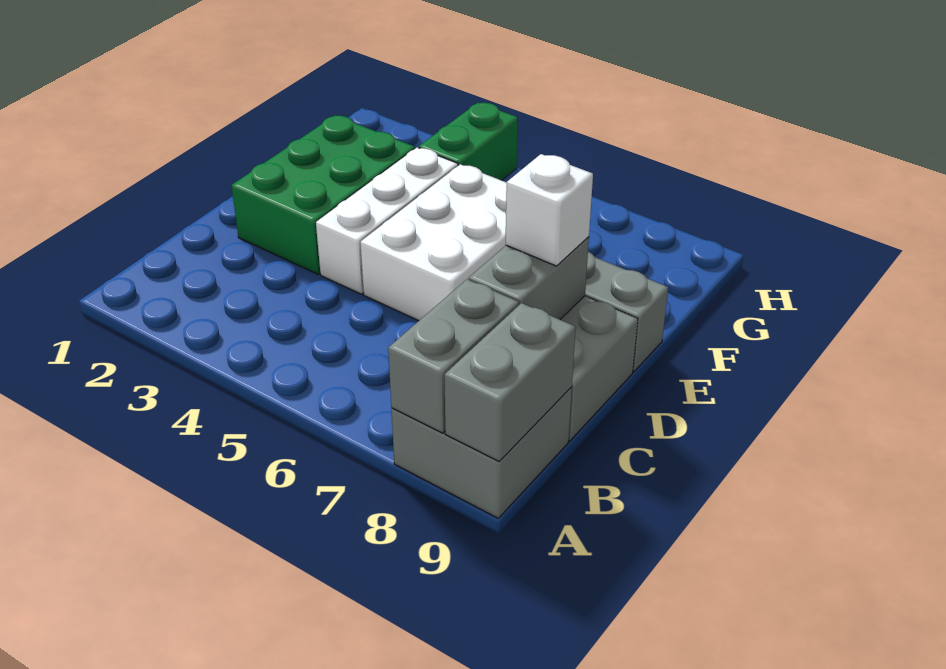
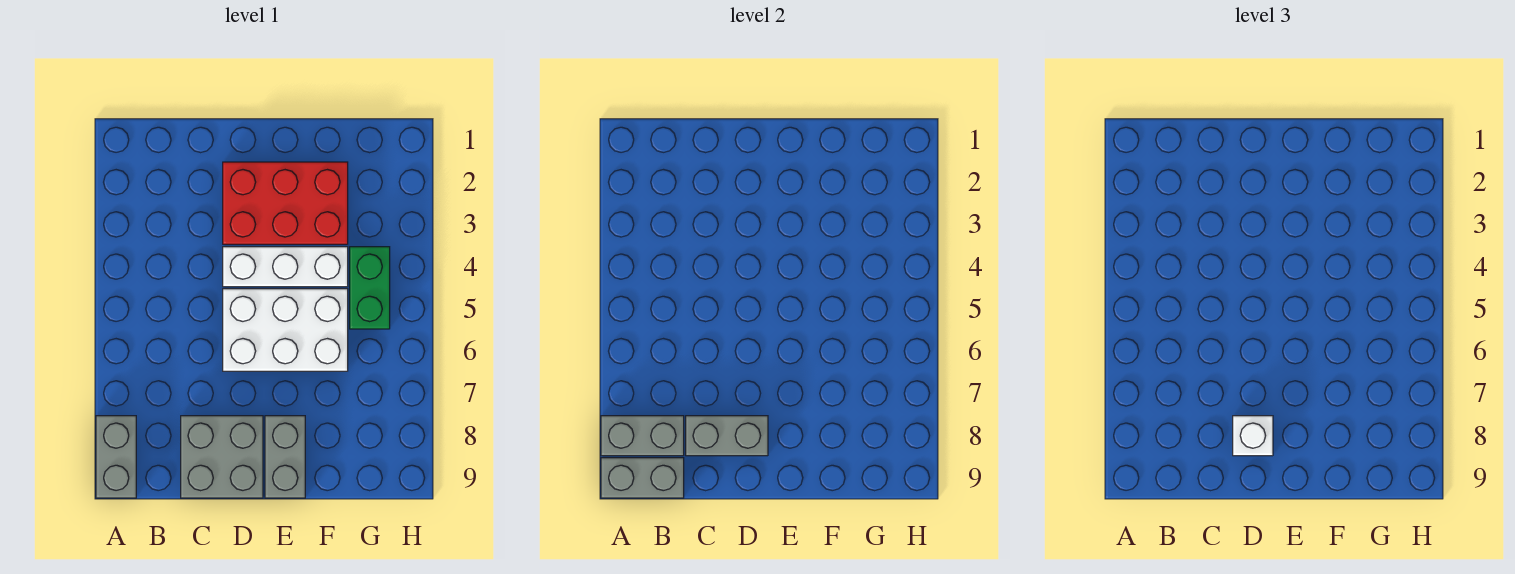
grey brick A8:B9 level 1 -> grey brick A8:A9 level 1
green brick D2:F3 level 1 -> red brick D2:F3 level 1
green brick G4:H4 level 1 -> green brick G4:G5 level 1

